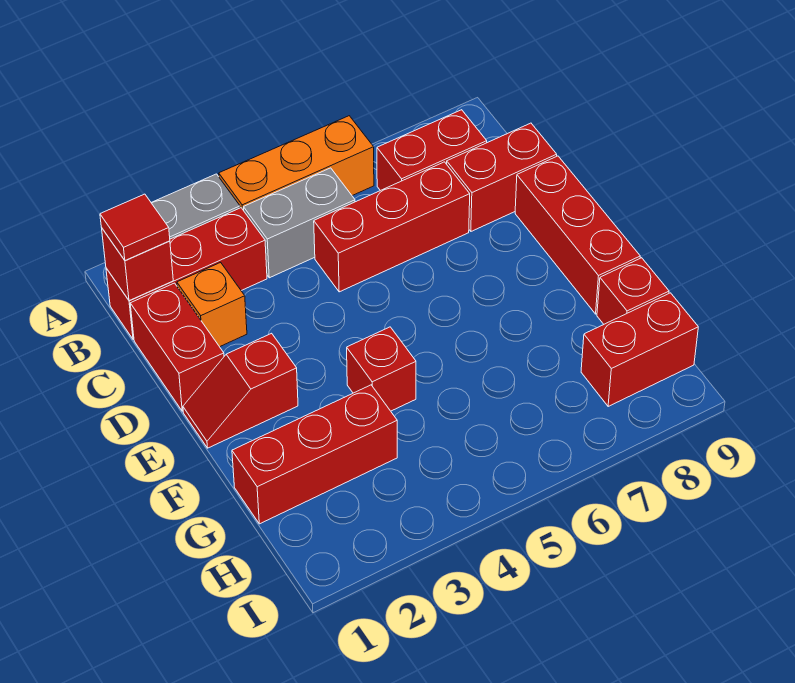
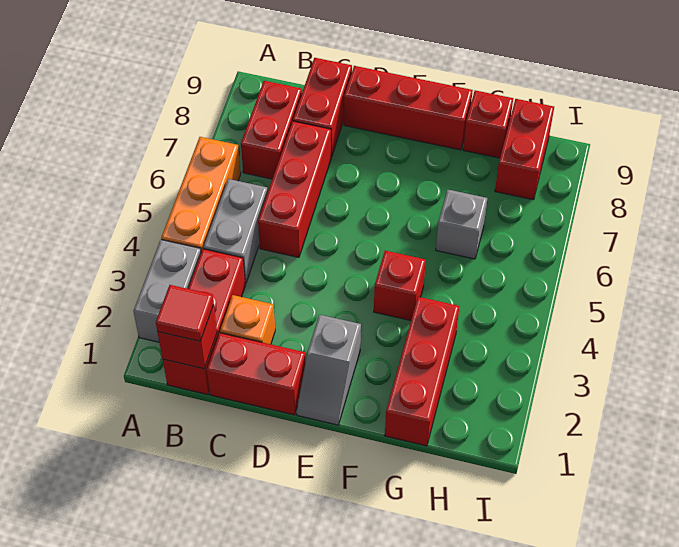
red slope E1:E2 level 1 top 2 -> grey slope E1:E2 level 1 top 2
none -> grey brick G6 level 1

